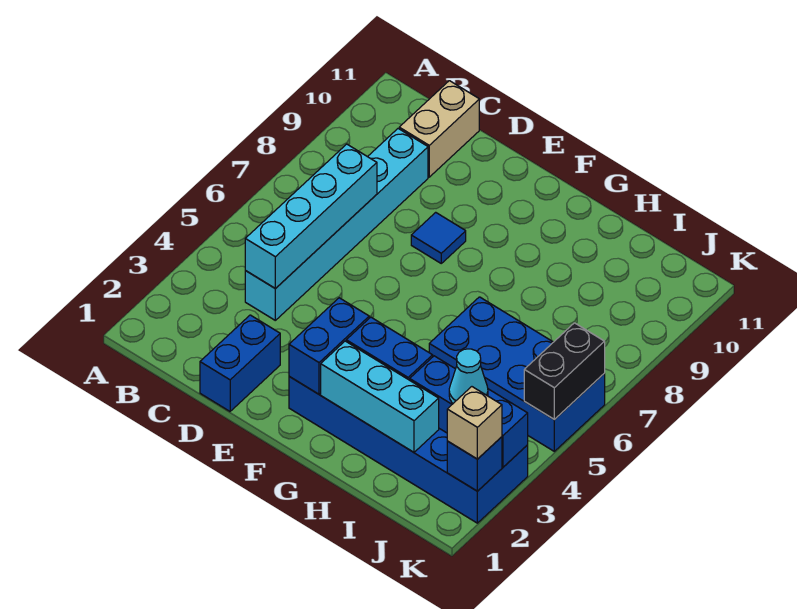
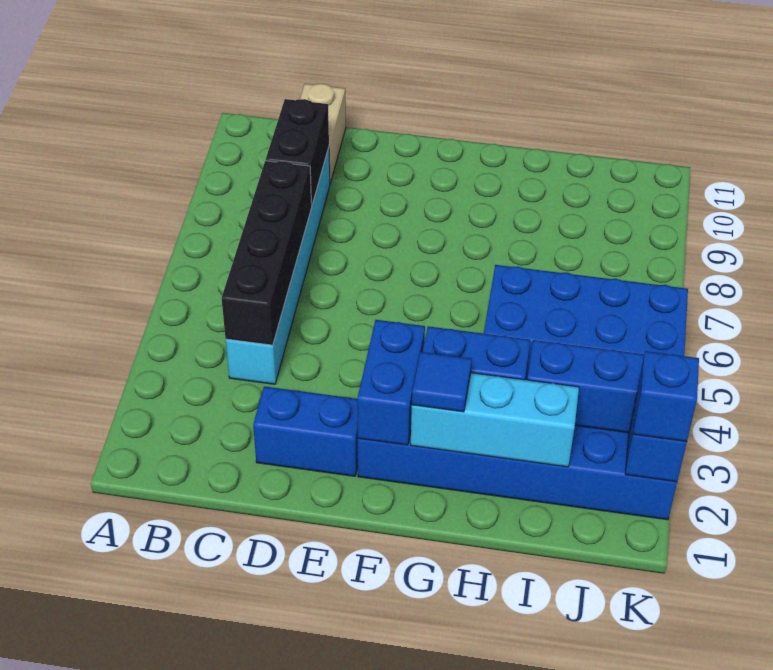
cyan brick C4:C7 level 2 -> black brick C4:C7 level 2
blue brick D1:D2 level 1 -> blue brick D2:E2 level 1
blue tile E8 level 1 -> blue tile G2 level 3
cyan cone J3 level 3 -> none
tan brick K2 level 3 -> blue brick K2 level 3
black brick K5:K6 level 2 -> black brick C8:C9 level 2

